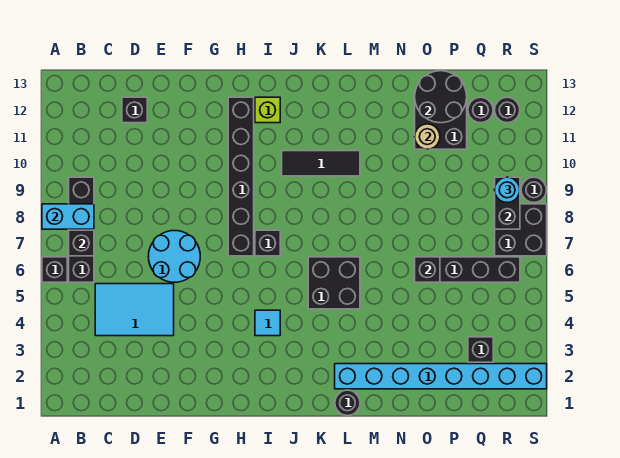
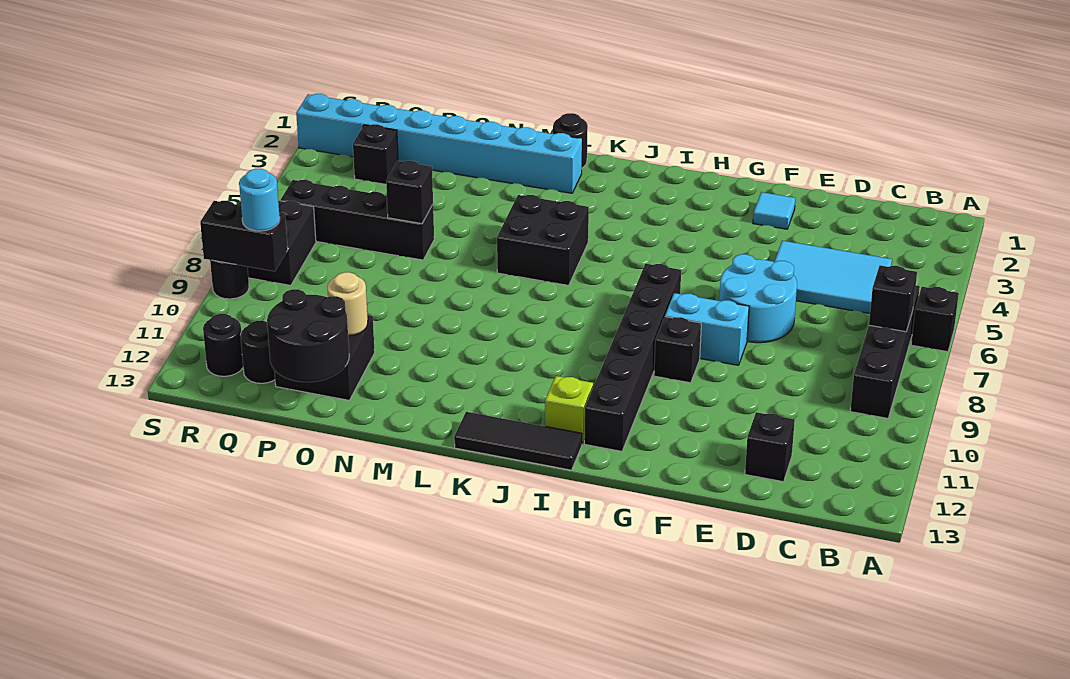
cyan brick A8:B8 level 2 -> cyan brick F8:G8 level 1
cyan tile I4 level 1 -> cyan tile F2 level 1
black brick I7 level 1 -> black brick G9 level 1
black tile J10:L10 level 1 -> black tile I13:K13 level 1
black brick R8:R9 level 2 -> black brick R9:S9 level 2

